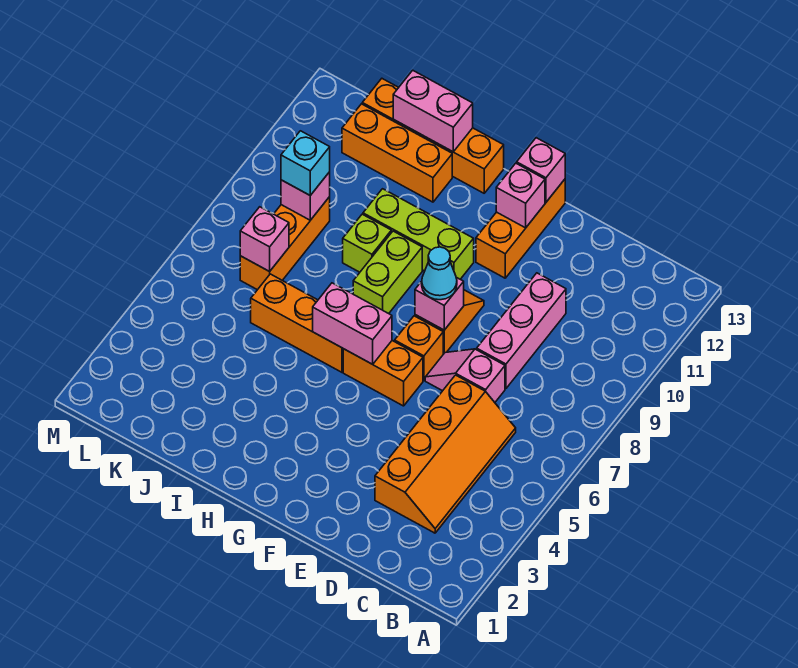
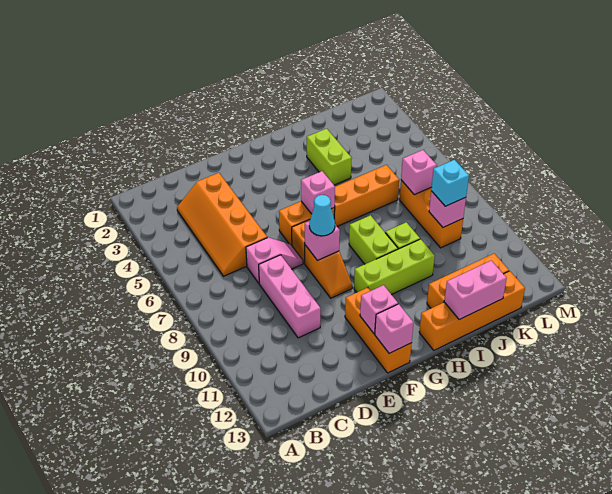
pink brick G6:H6 level 2 -> pink brick G6 level 2
none -> lime brick I3:I4 level 1

